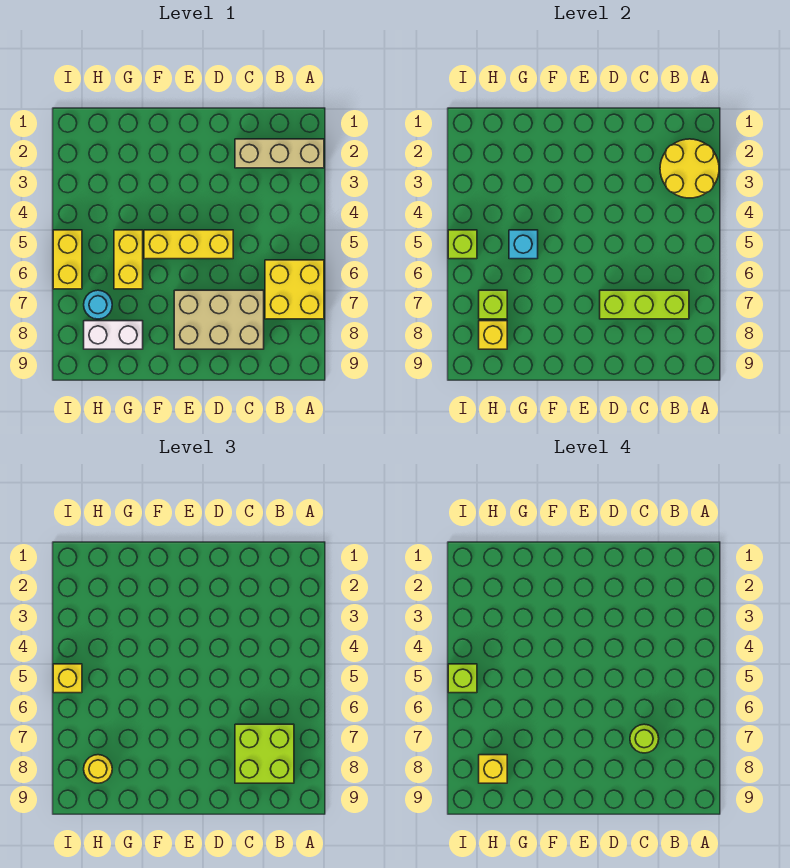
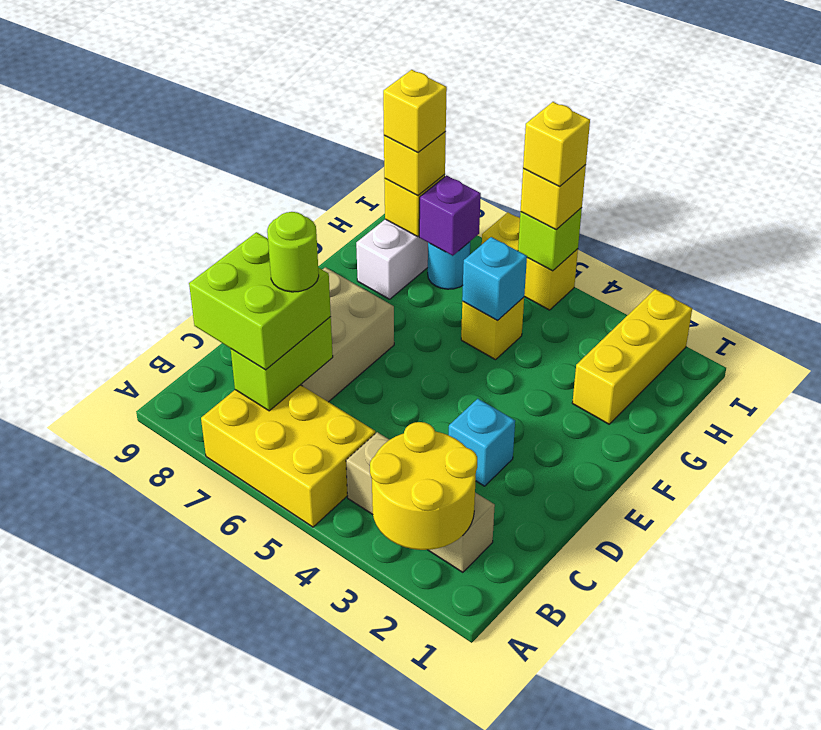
tan brick A2:C2 level 1 -> tan brick B2:B4 level 1
yellow brick A6:B7 level 1 -> yellow brick A5:B7 level 1
lime brick B7:D7 level 2 -> lime brick B7:C7 level 2
none -> cyan brick D3 level 1
yellow brick D5:F5 level 1 -> yellow brick G2:I2 level 1
yellow brick G5:G6 level 1 -> yellow brick G5 level 1
lime brick H7 level 2 -> purple brick H7 level 2
yellow round brick H8 level 3 -> yellow brick H8 level 3
lime brick I5 level 4 -> yellow brick I5 level 4

